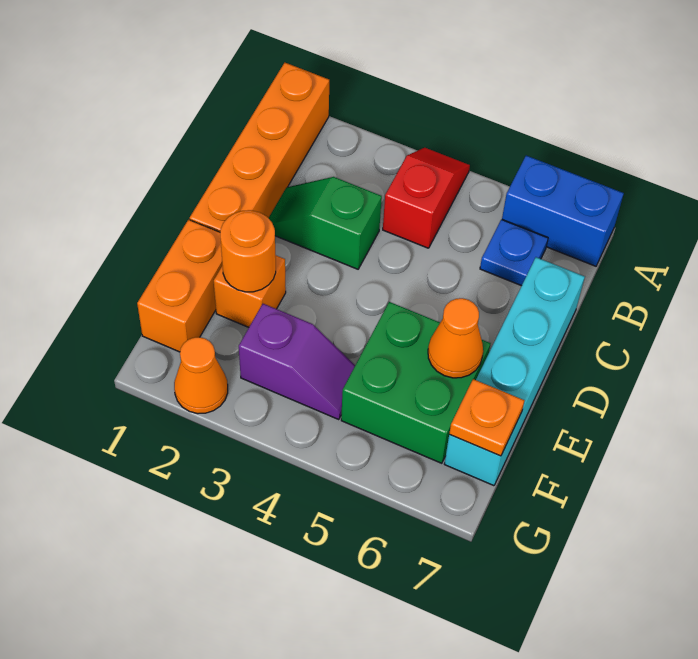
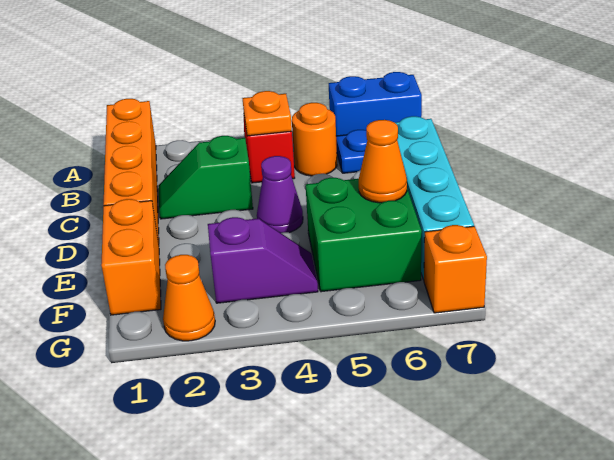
none -> purple cone D4 level 1
orange brick E2 level 1 -> orange brick G7 level 1
orange round brick E2 level 2 -> orange round brick B5 level 1
orange plate F7 level 2 -> orange plate B4 level 2

